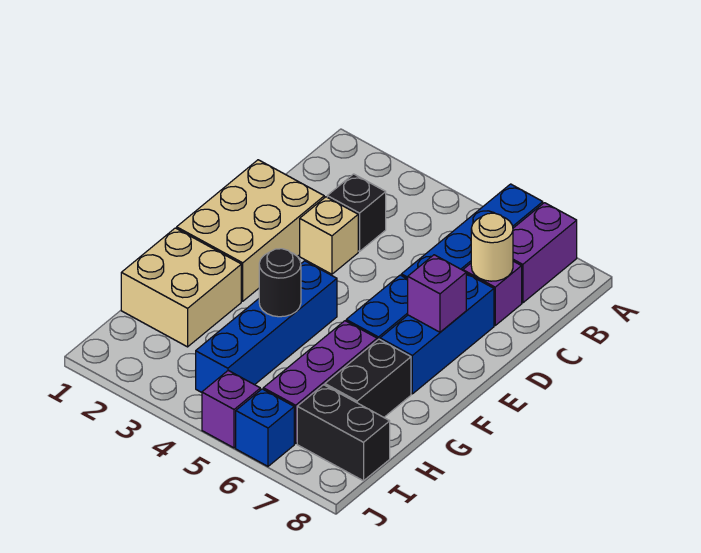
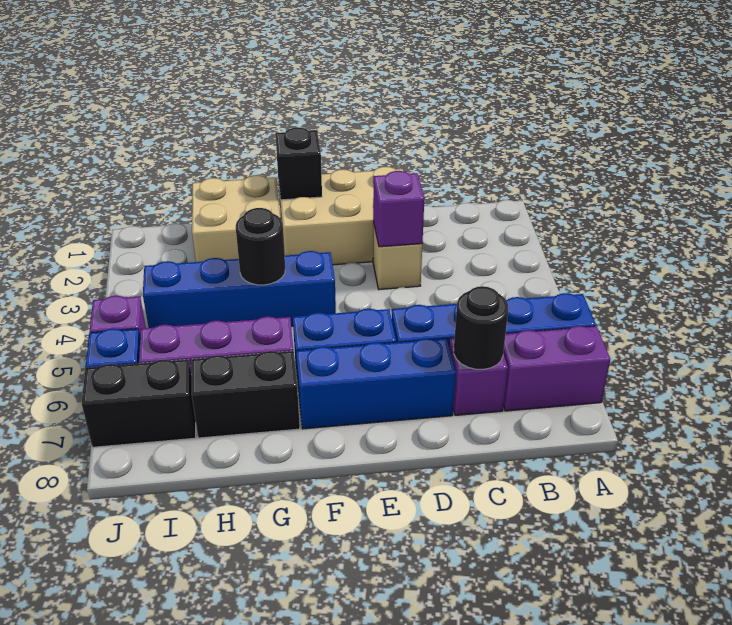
black brick C3 level 1 -> black brick F1 level 2
tan round brick C7 level 2 -> black round brick C7 level 2
purple brick E7 level 2 -> purple brick D3 level 2
black brick I7:I8 level 1 -> black brick I7:J7 level 1

